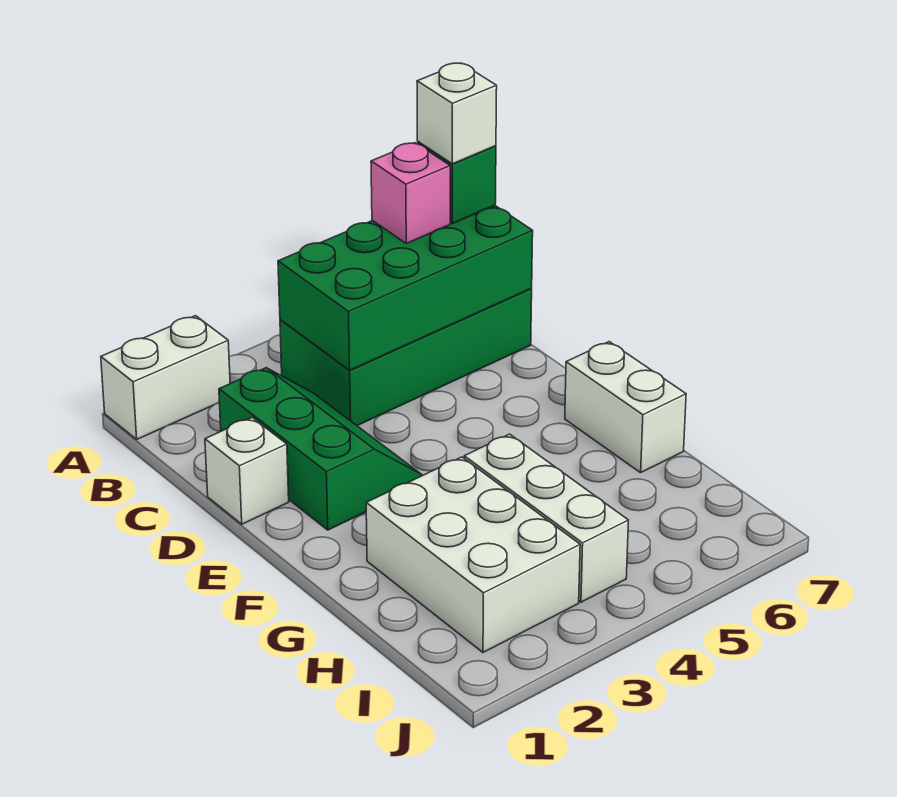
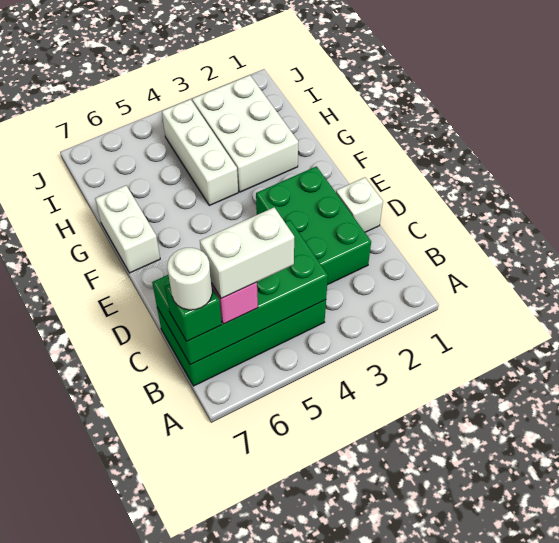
white brick A1:A2 level 1 -> white brick B5:B6 level 4
white brick B7 level 4 -> white round brick B7 level 4
green slope C2:E3 level 1 top 2 -> green brick C2:E3 level 1

